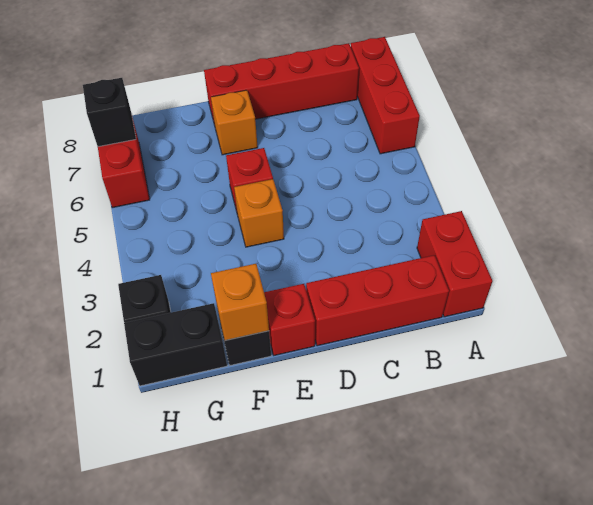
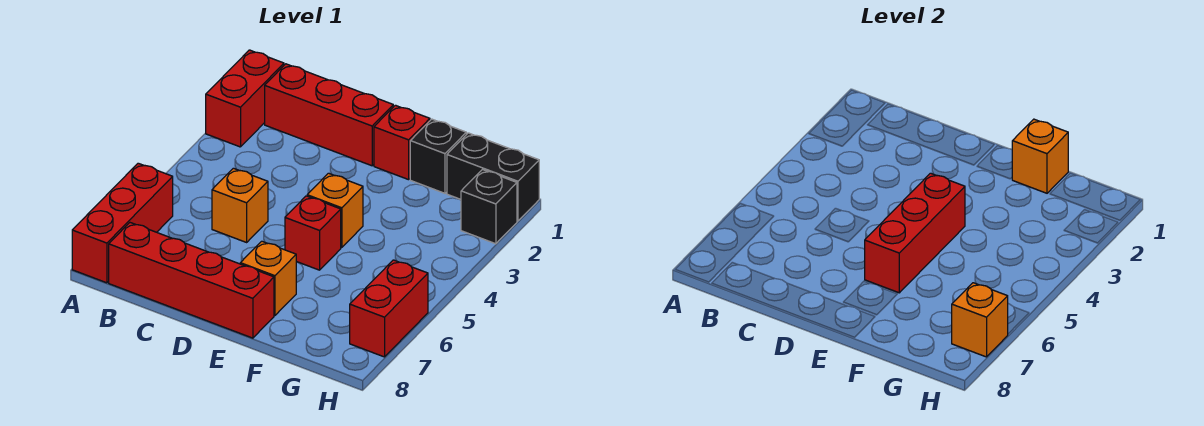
none -> orange brick C5 level 1
none -> red brick E4:E6 level 2
black brick H7 level 2 -> orange brick H7 level 2

